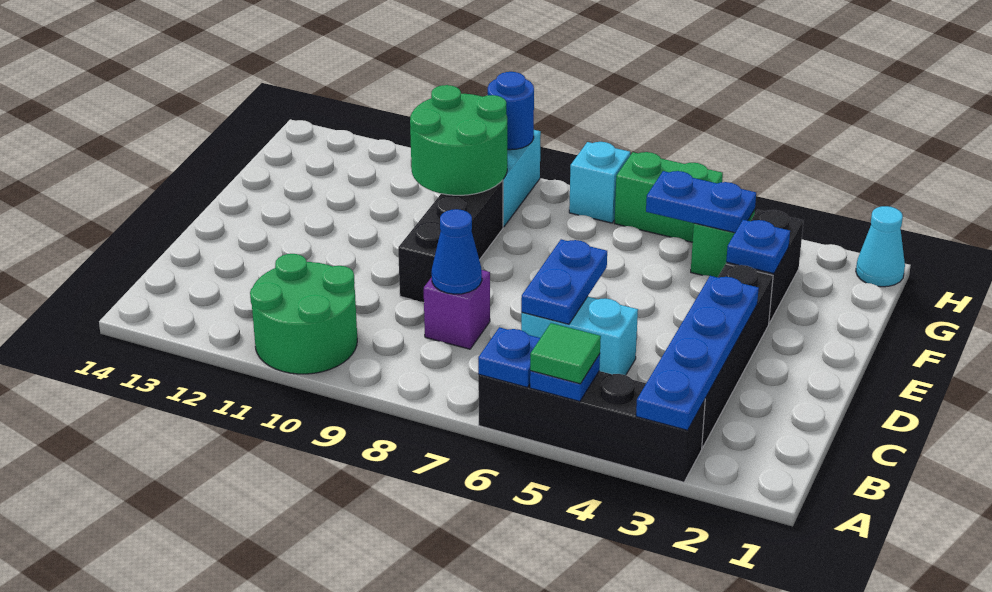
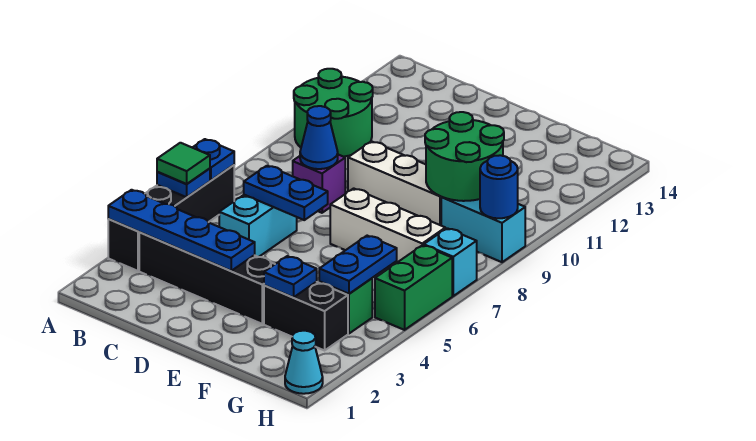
black brick D9:F9 level 1 -> white brick D9:F9 level 1
none -> white brick E7:G7 level 1

